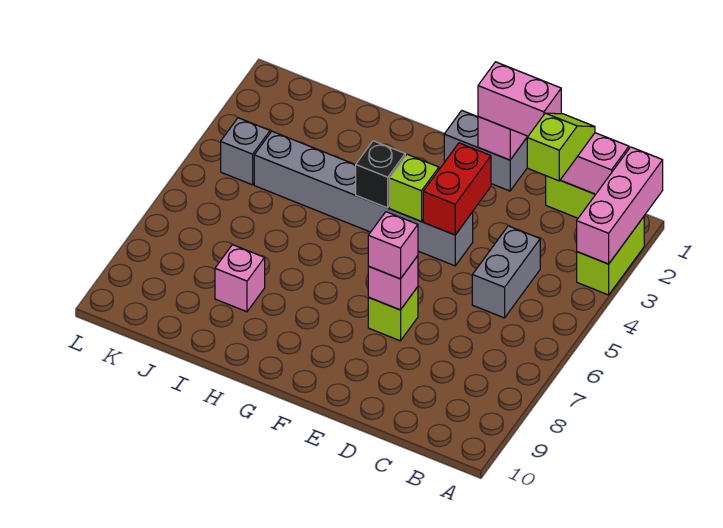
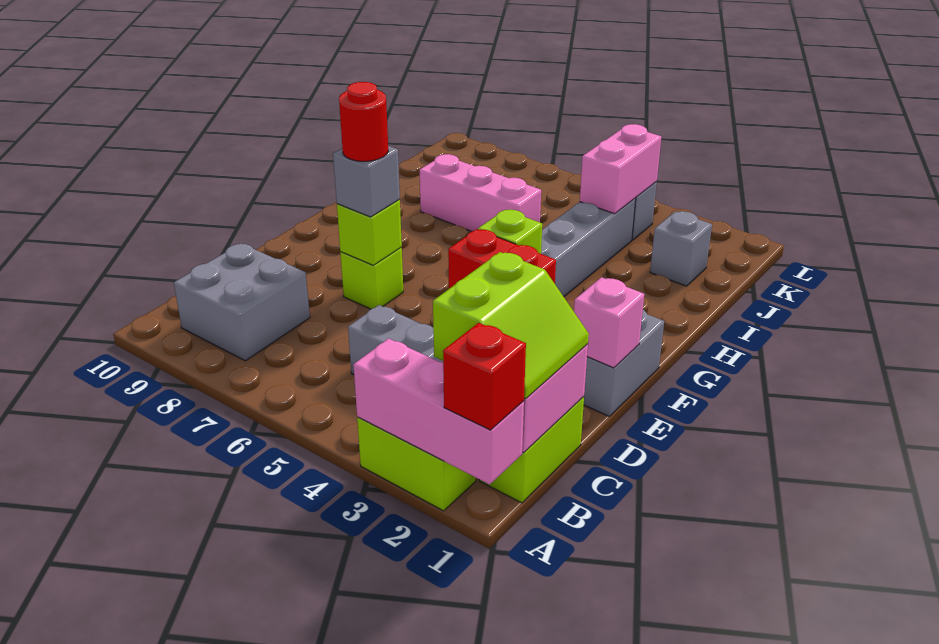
none -> red brick A1 level 3
none -> grey brick B8:C9 level 1
lime slope C1:C2 level 3 top 2 -> lime slope B1:C2 level 3 top 2
pink brick D1:E1 level 3 -> pink brick J4:K4 level 2
pink brick E7 level 2 -> lime brick E7 level 2
pink brick E7 level 3 -> grey brick E7 level 3
none -> red round brick E7 level 4
black brick G4 level 2 -> none
pink brick I8 level 1 -> pink brick I6:I8 level 1
none -> grey brick J2 level 1

